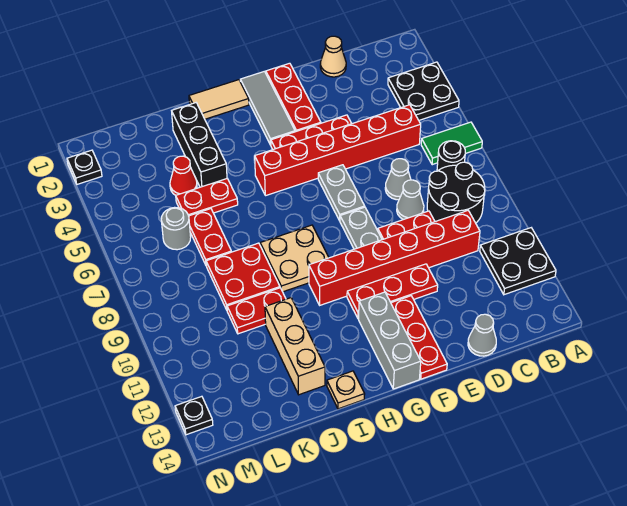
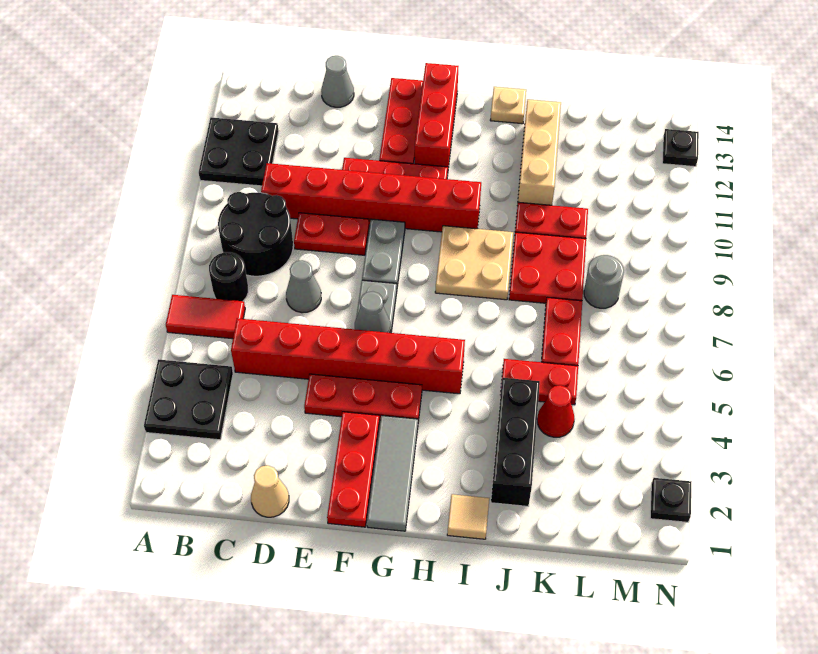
green tile A6:B6 level 1 -> red tile A6:B6 level 1
grey cone D8 level 1 -> grey cone F6 level 2
grey brick G12:G14 level 1 -> red brick G12:G14 level 1
tan tile H1:I1 level 1 -> tan tile I1 level 1
grey round brick L6 level 1 -> grey round brick L8 level 1

